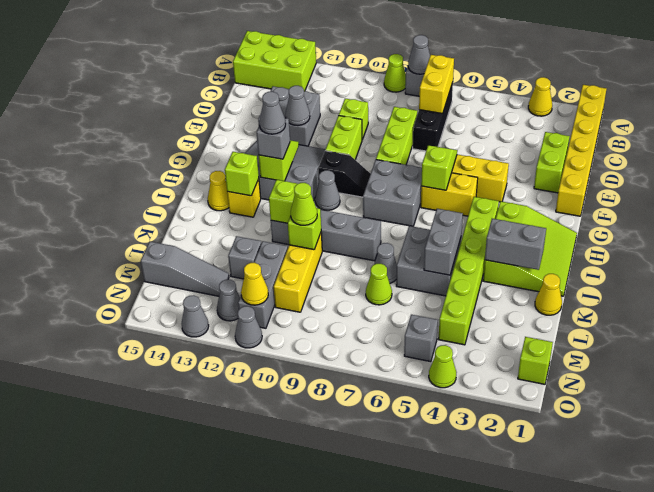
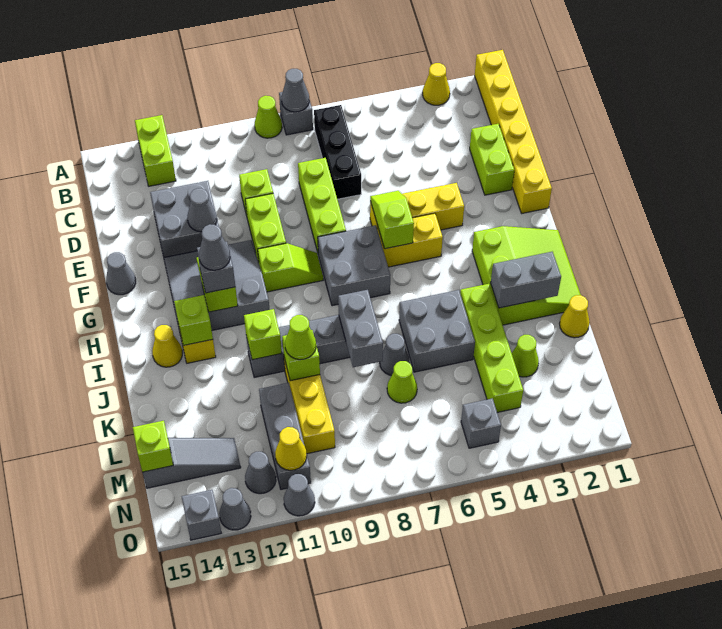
lime brick A13:B15 level 1 -> lime brick A13:B13 level 1
yellow brick B7:C7 level 2 -> none
black slope G9:G10 level 1 top 10 -> lime slope G9:G10 level 1 top 10
lime brick H4:M4 level 1 -> lime brick J4:M4 level 1
grey cone H10 level 1 -> grey cone F15 level 1
grey brick J5:K5 level 2 -> grey brick J8:K8 level 2
grey brick L12 level 1 -> grey brick O14 level 1
lime brick N1 level 1 -> lime brick M15 level 2
lime cone O4 level 1 -> lime cone L3 level 1

